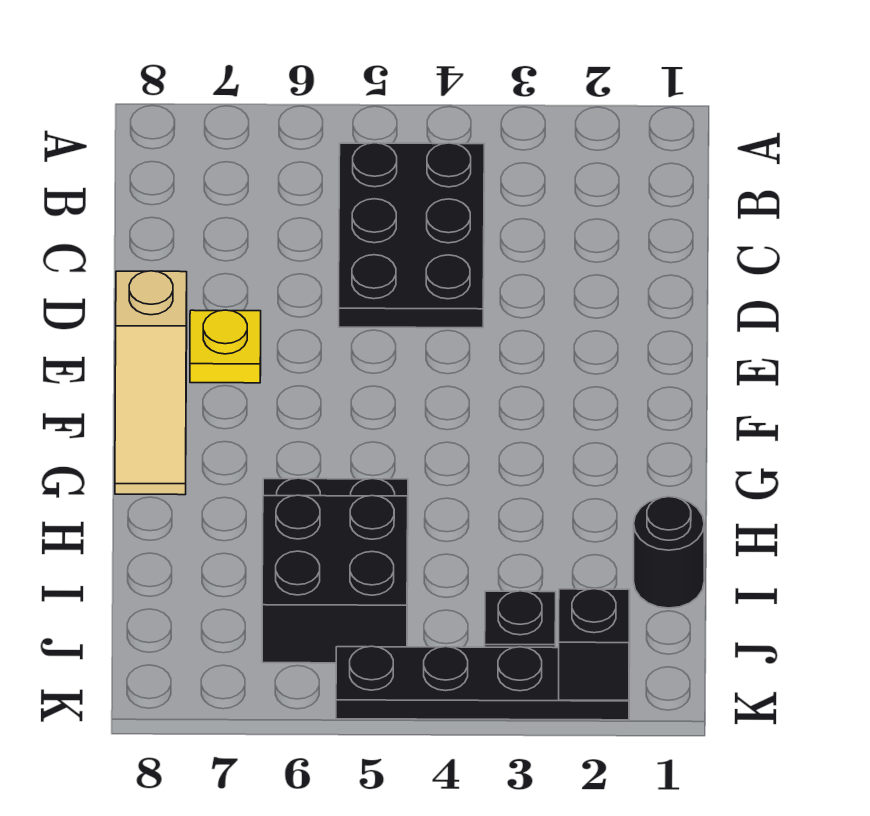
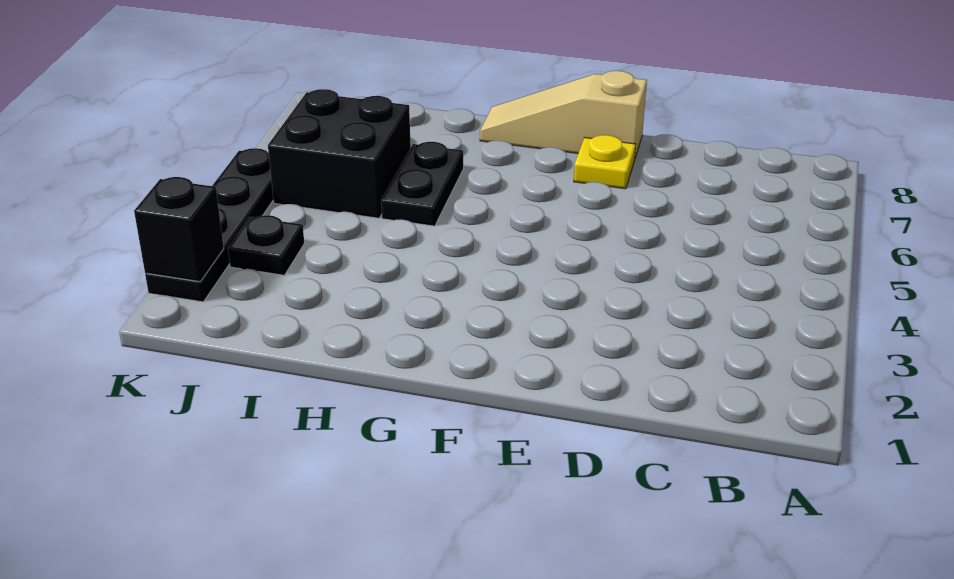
black plate B4:D5 level 1 -> none
black round brick I1 level 1 -> none

